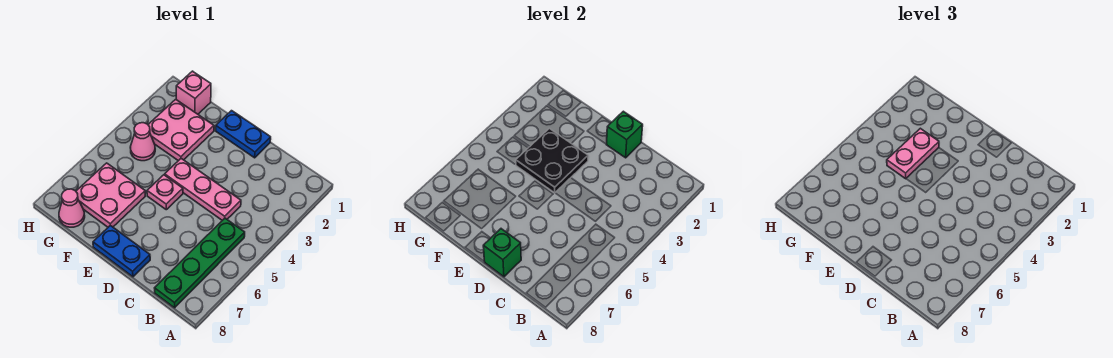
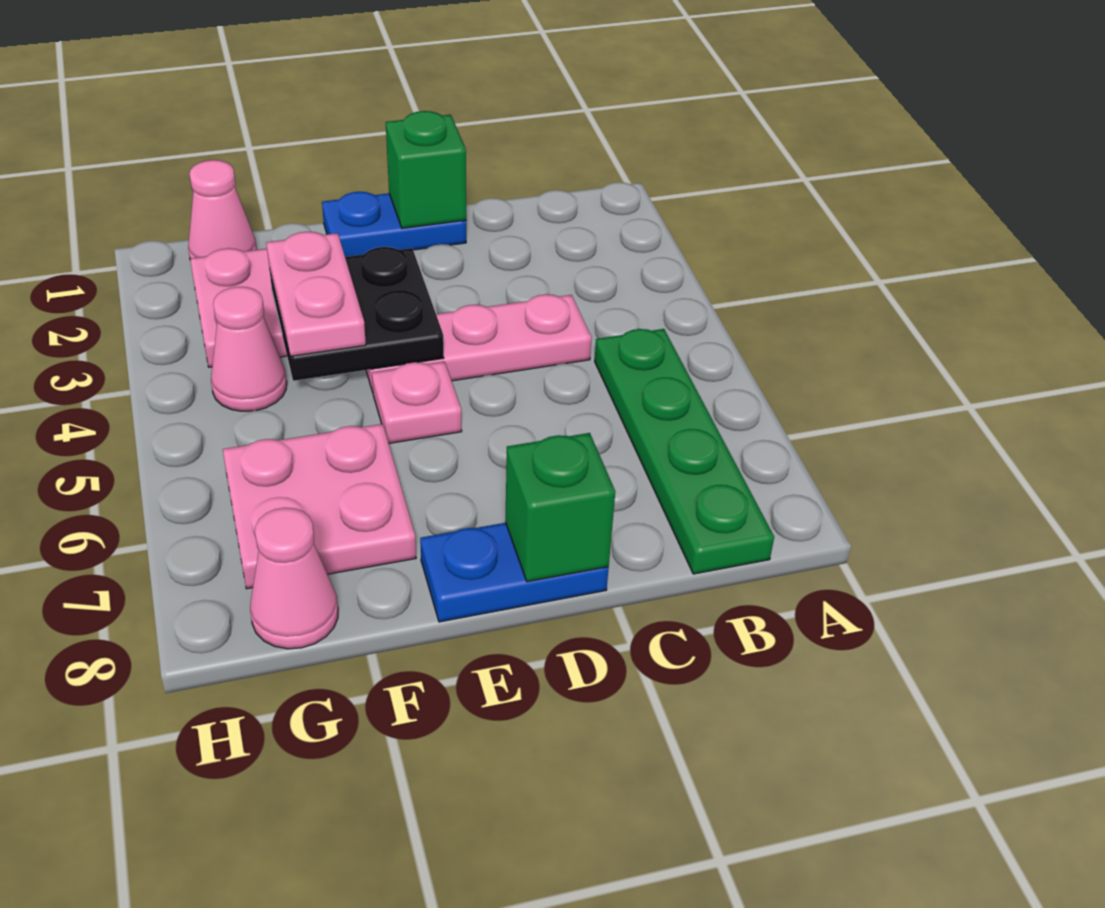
pink brick G1 level 1 -> pink cone G1 level 1

